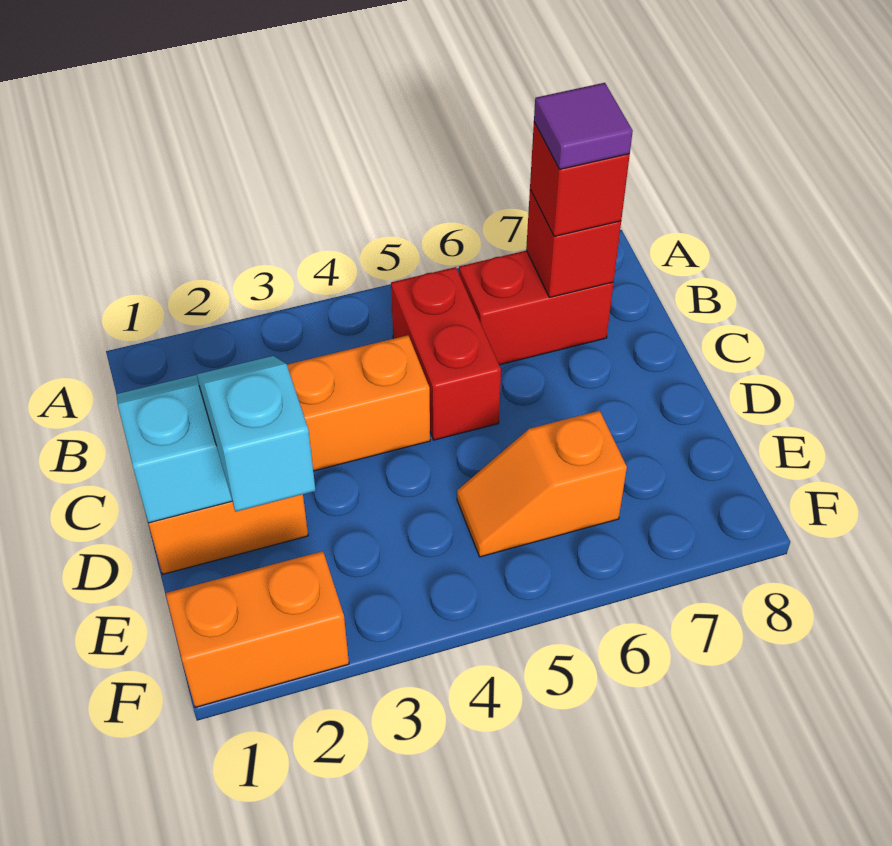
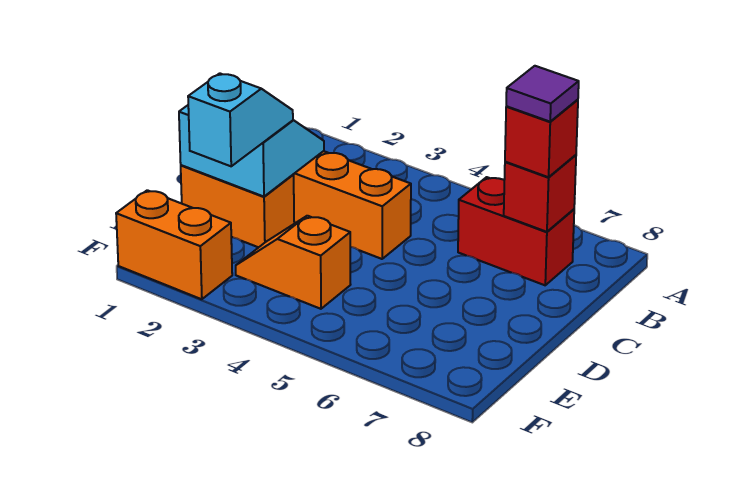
red brick B5:C5 level 1 -> none
orange slope E5:E6 level 1 top 6 -> orange slope E3:E4 level 1 top 4

